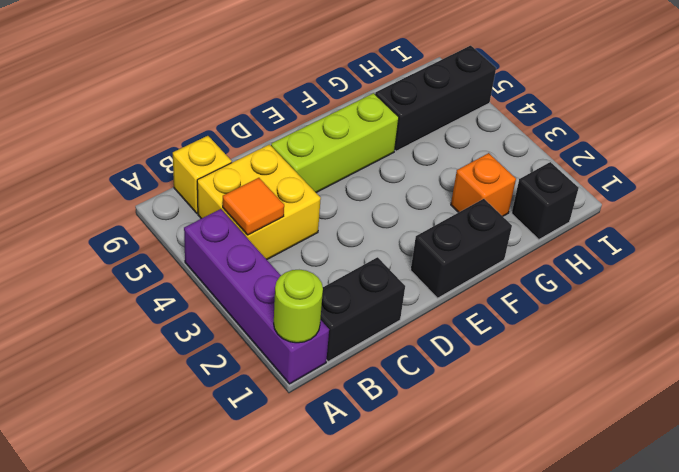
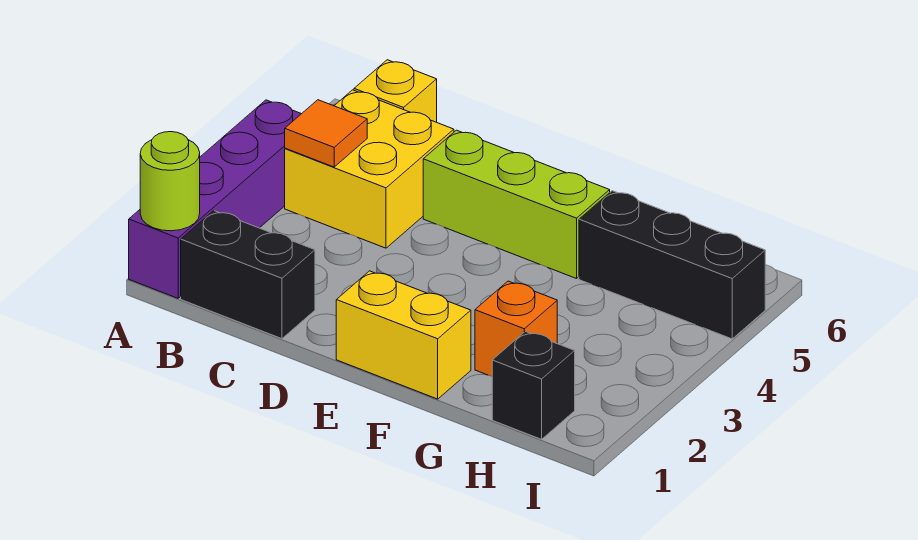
black brick E1:F1 level 1 -> yellow brick E1:F1 level 1

